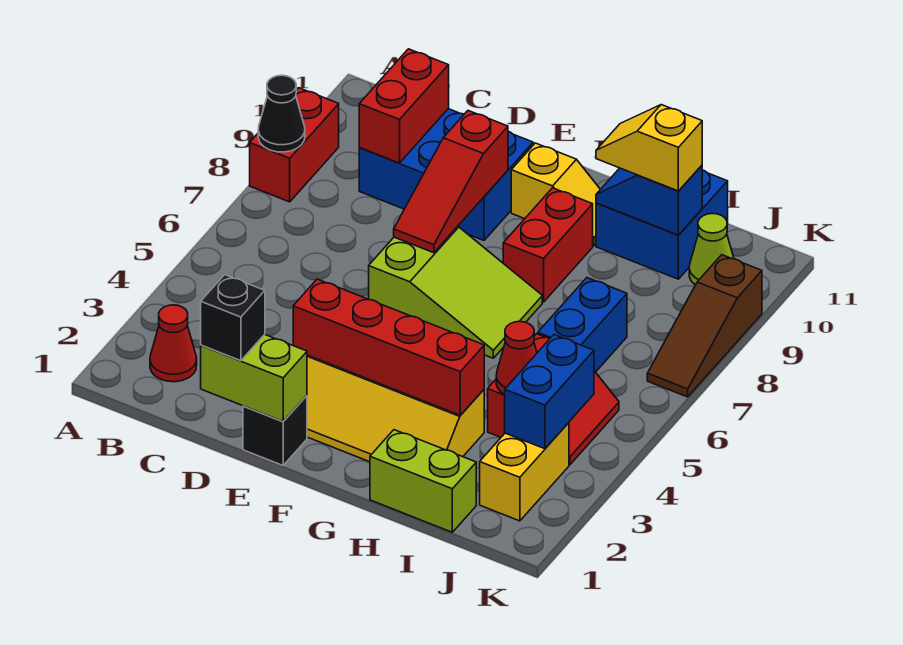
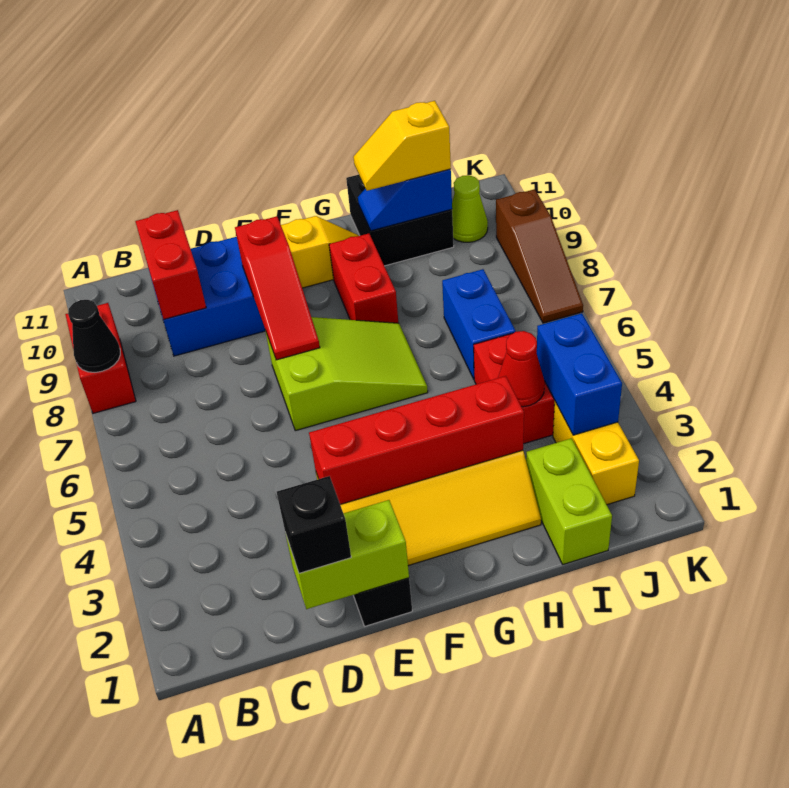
red cone B2 level 1 -> none
lime brick H1:I1 level 1 -> lime brick I1:I2 level 1
blue brick H10:I11 level 1 -> black brick H10:I11 level 1

